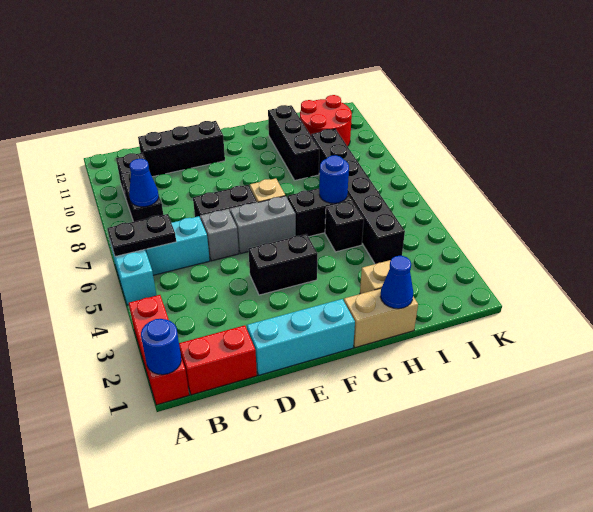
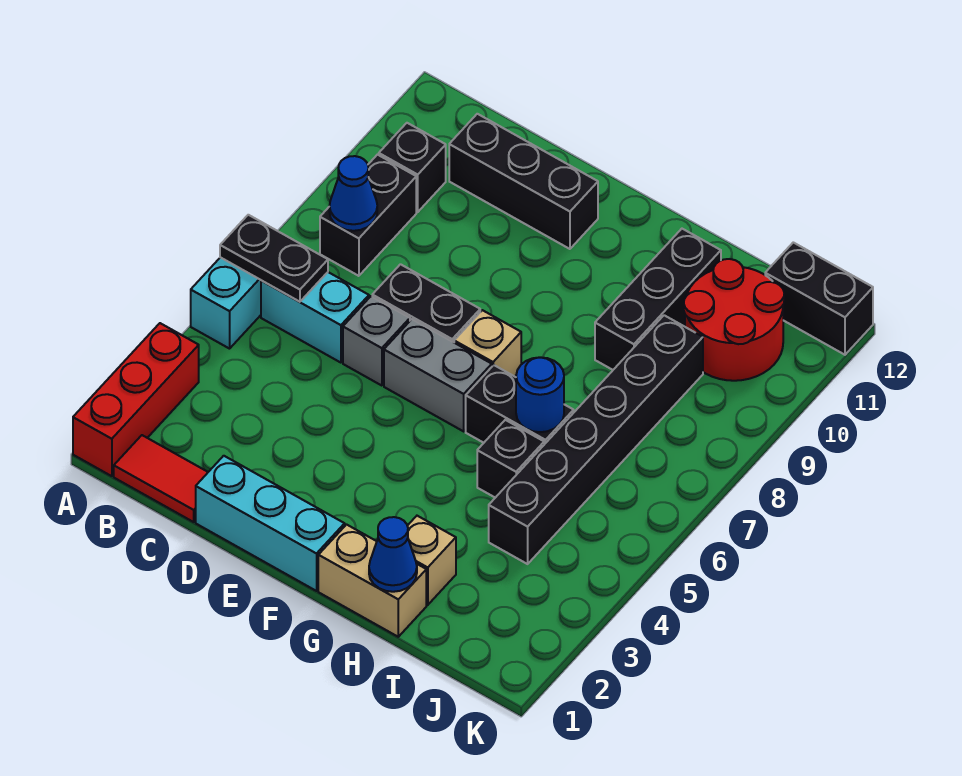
blue round brick A1 level 2 -> none
red brick B1:C1 level 1 -> red tile B1:C1 level 1
black brick E4:F4 level 1 -> black brick J12:K12 level 1

